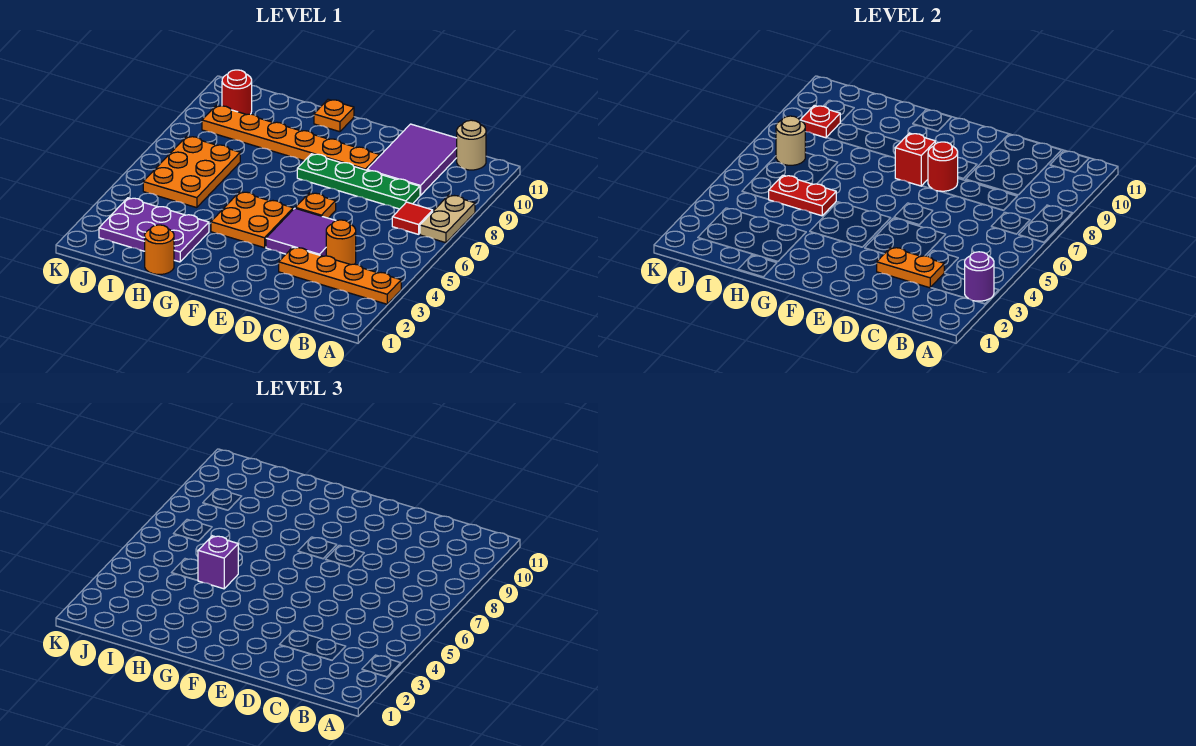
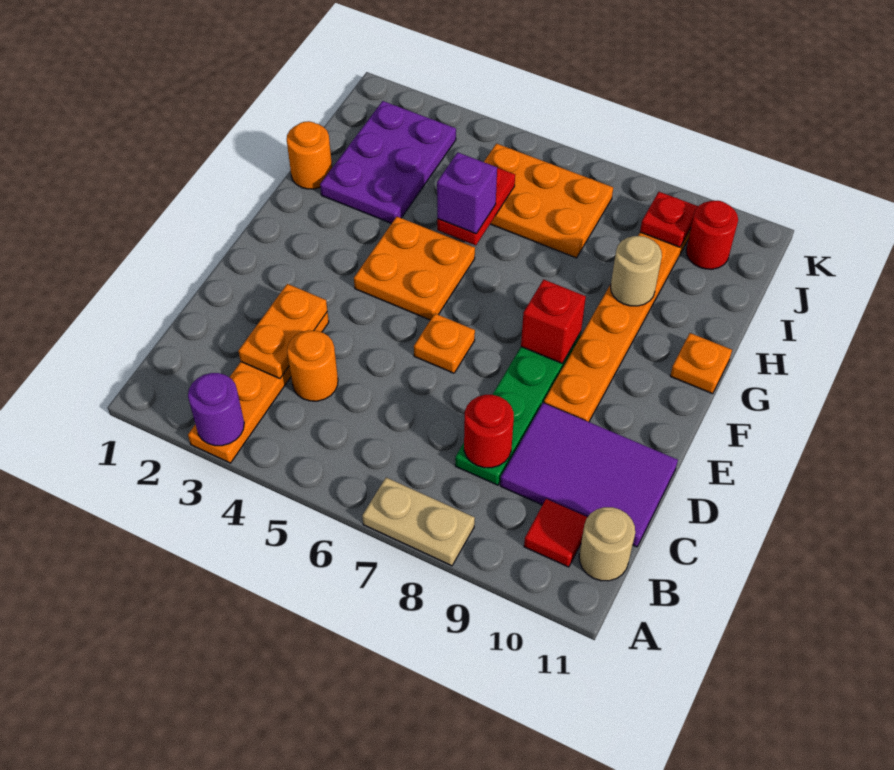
red tile B7 level 1 -> red tile B10 level 1
purple tile D4:E5 level 1 -> none
red round brick E8 level 2 -> red round brick C8 level 2
tan round brick J7 level 2 -> tan round brick H9 level 2

